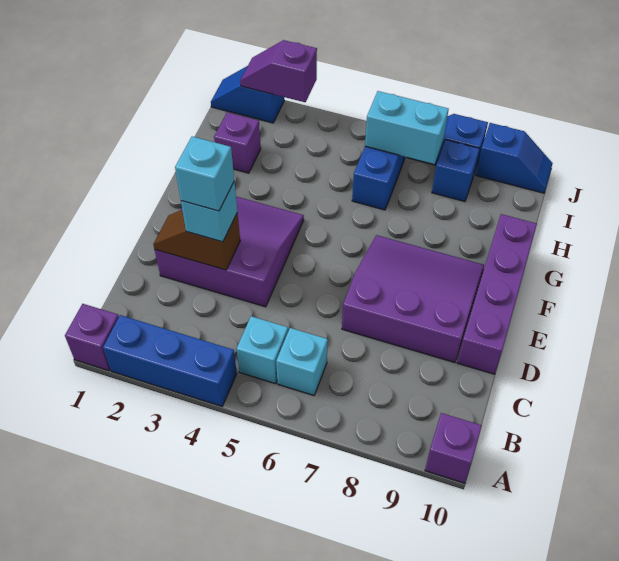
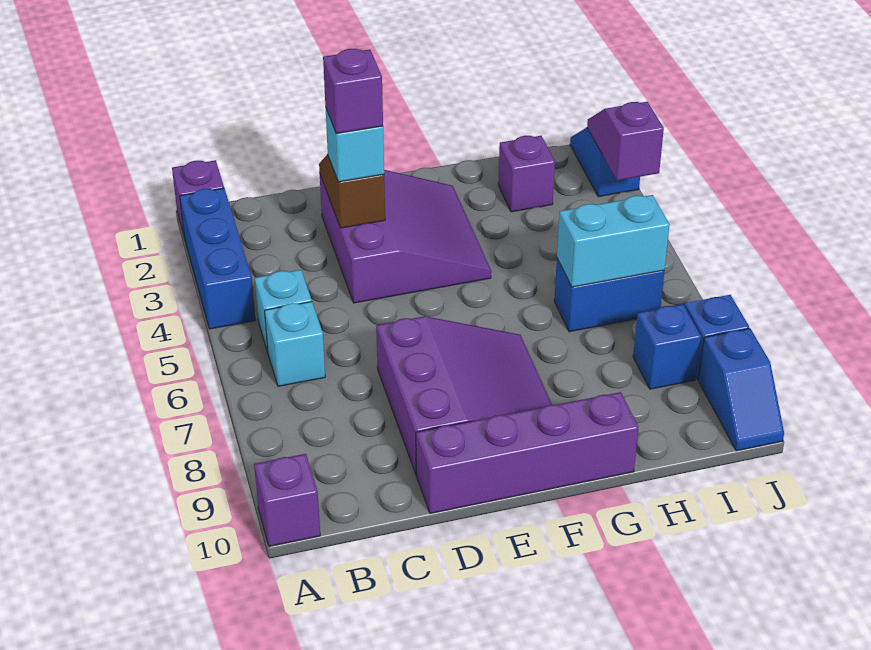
cyan brick D3 level 4 -> purple brick D3 level 4
cyan brick I6:I7 level 2 -> cyan brick H6:I6 level 2

